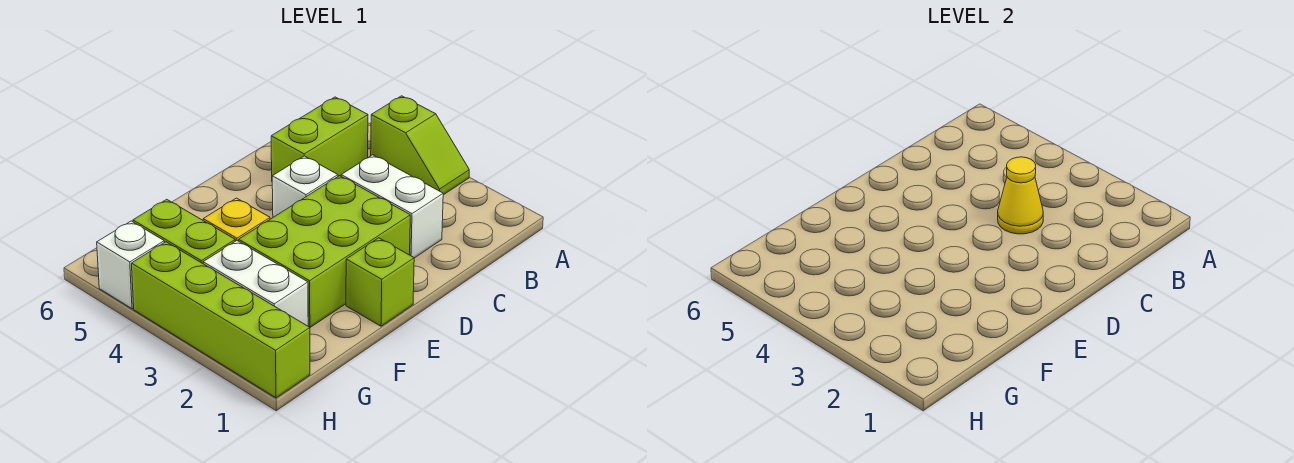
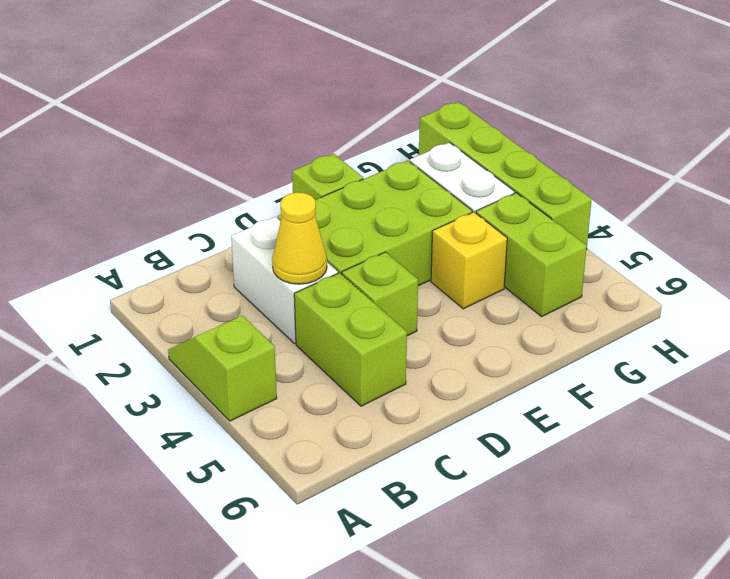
lime brick B5:C5 level 1 -> lime brick C4:C5 level 1
white brick D4 level 1 -> lime brick D4 level 1
white brick H5 level 1 -> none

